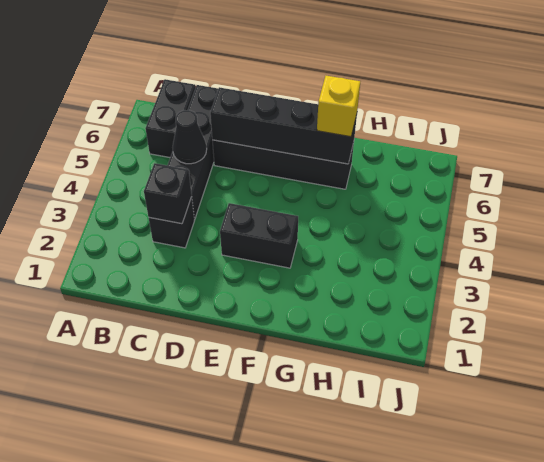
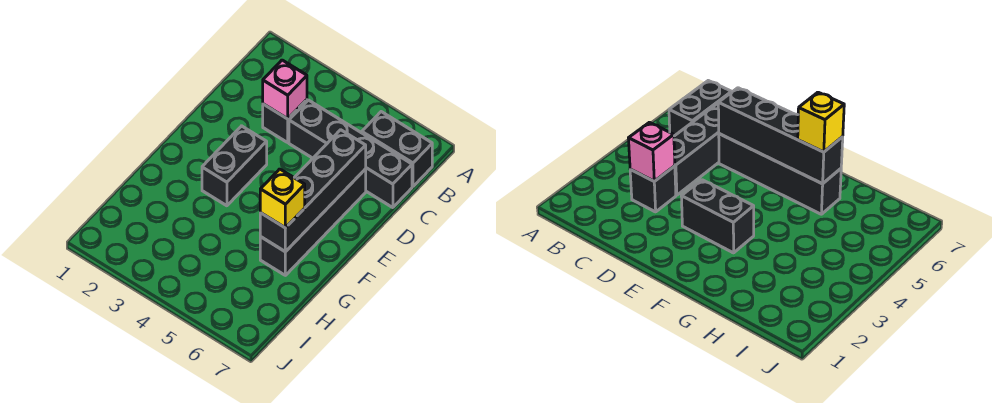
black brick C3 level 2 -> pink brick C3 level 2
black cone C5 level 2 -> none

